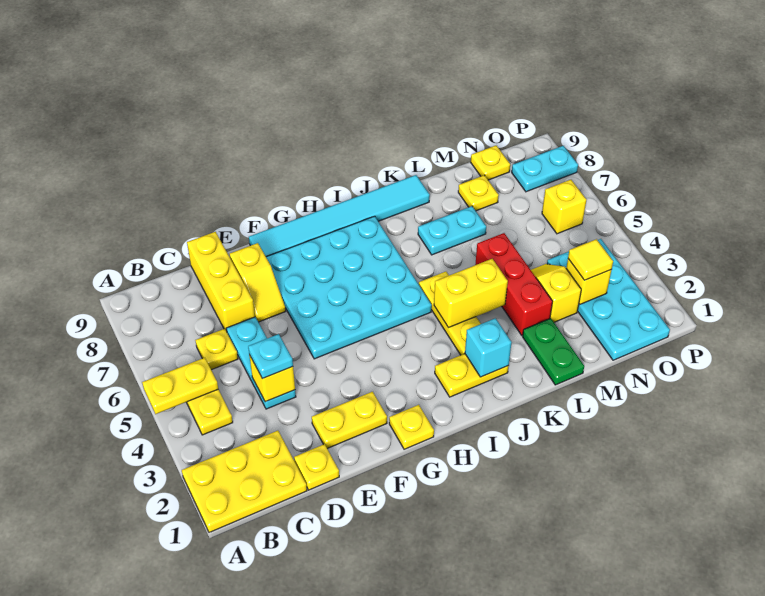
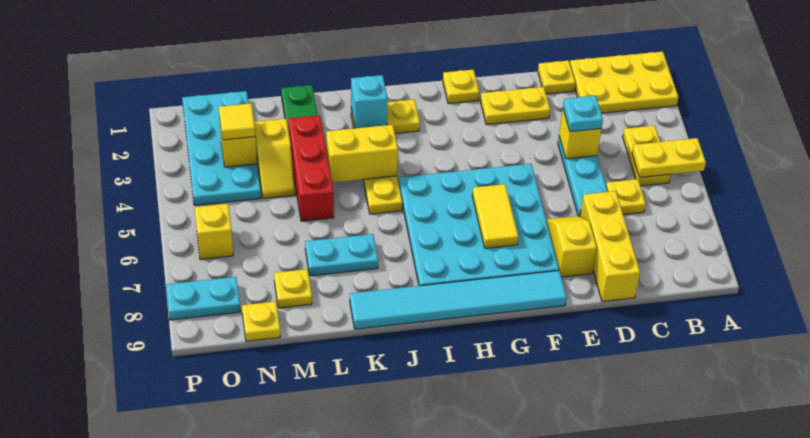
none -> yellow tile G6:G7 level 2

